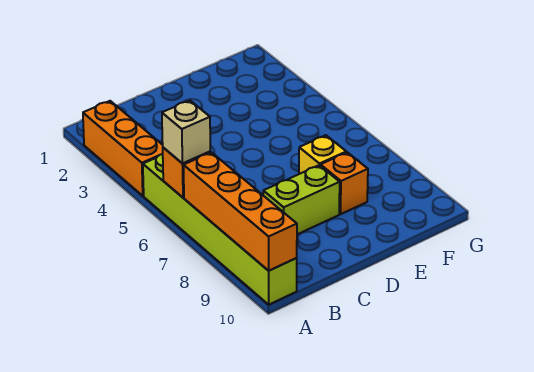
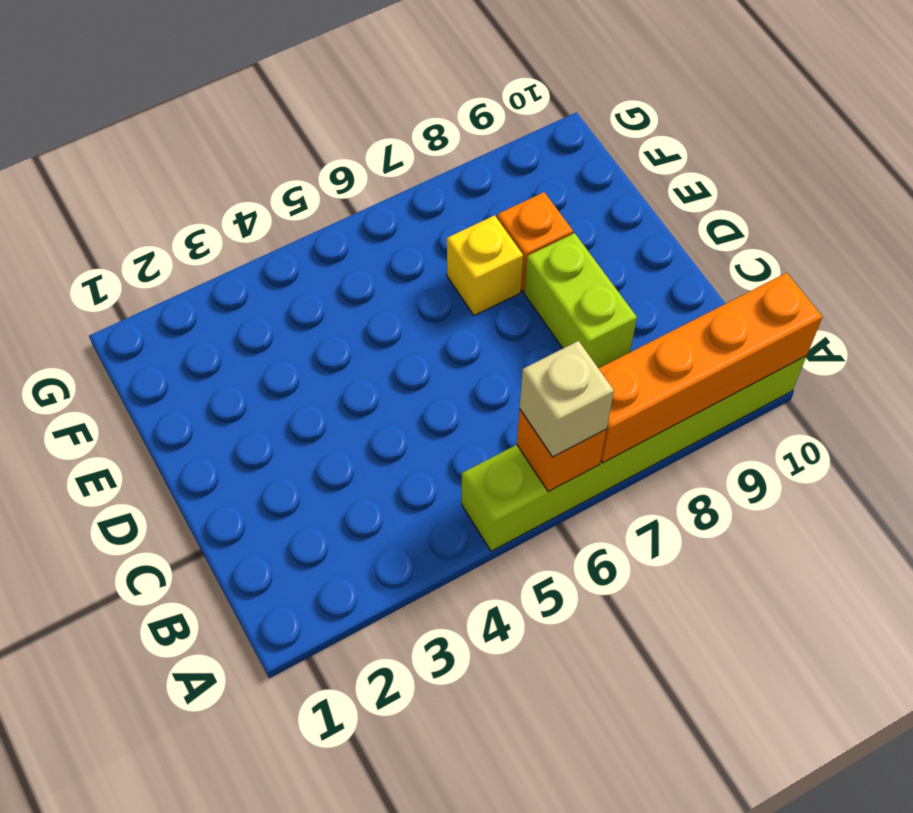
orange brick A2:A4 level 1 -> none

